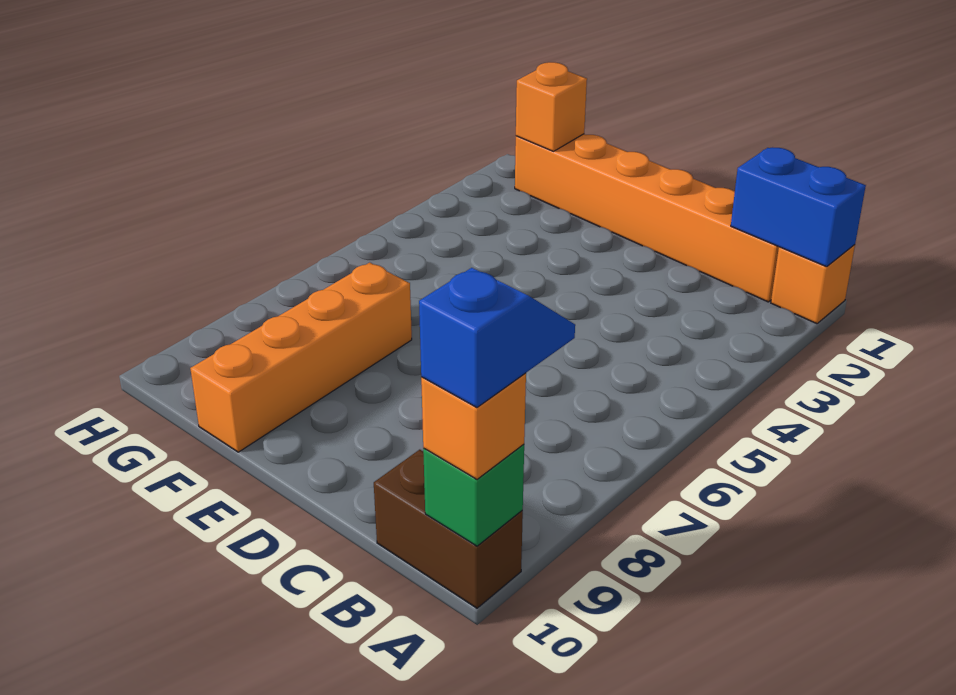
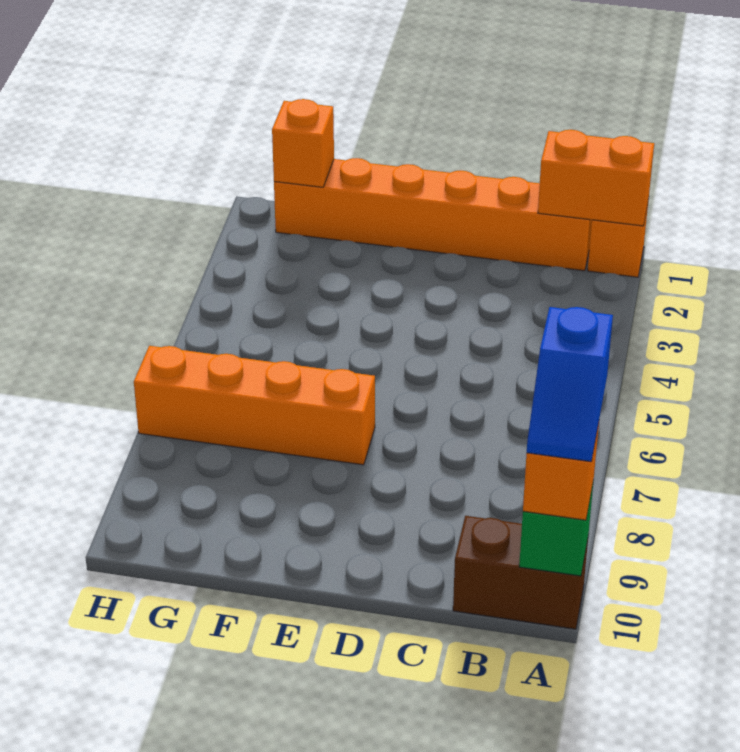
blue brick A1:B1 level 2 -> orange brick A1:B1 level 2
blue slope A9:A10 level 4 top 10 -> blue slope A9:A10 level 4 top 9
orange brick F7:F10 level 1 -> orange brick E7:H7 level 1

